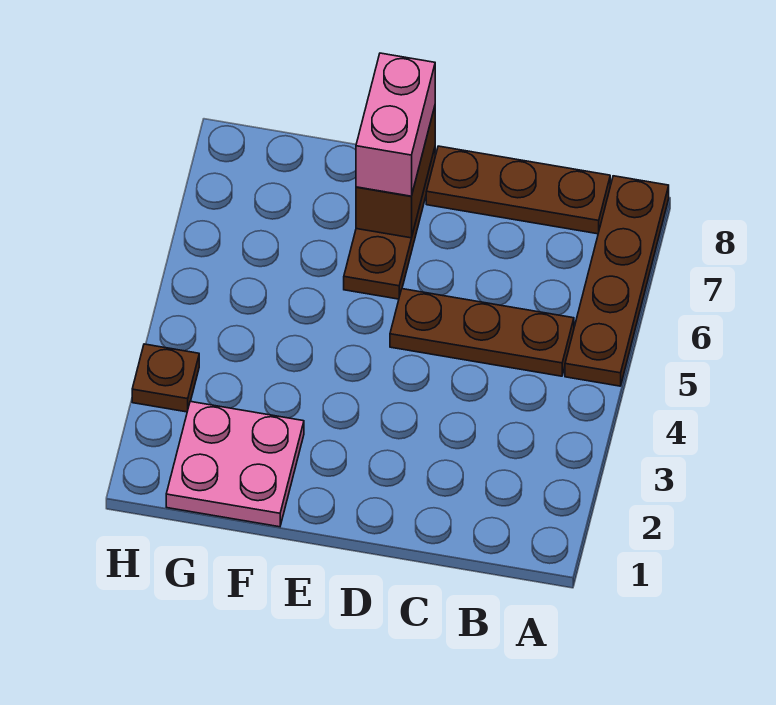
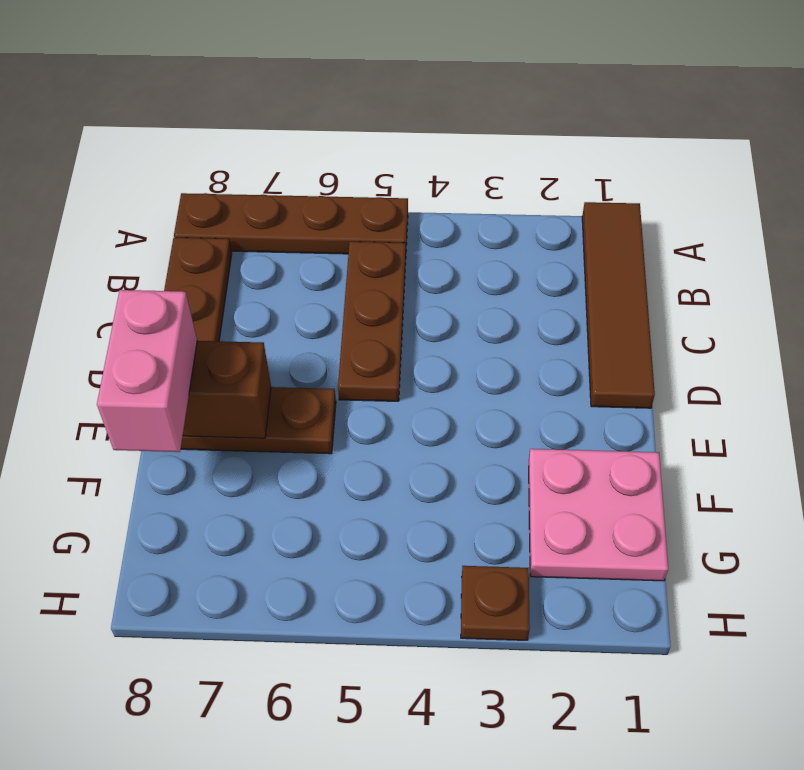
none -> brown tile A1:D1 level 1
pink brick E7:E8 level 3 -> pink brick E8:F8 level 3

